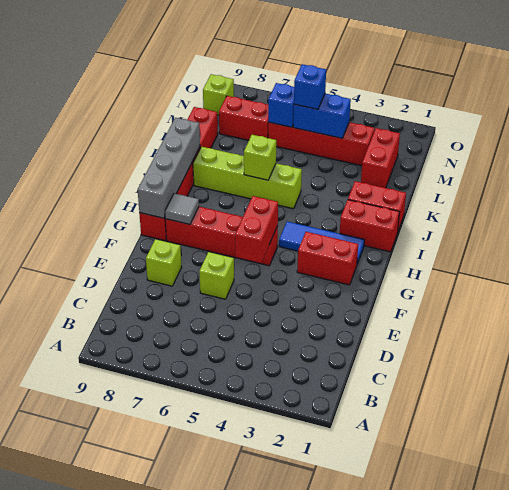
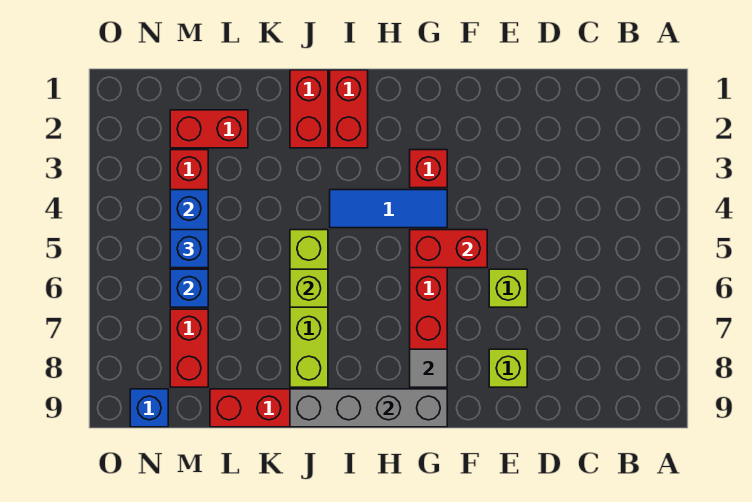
red brick G2:G3 level 1 -> red brick G3 level 1
blue tile H2:H4 level 1 -> blue tile G4:I4 level 1
lime brick N9 level 1 -> blue brick N9 level 1

